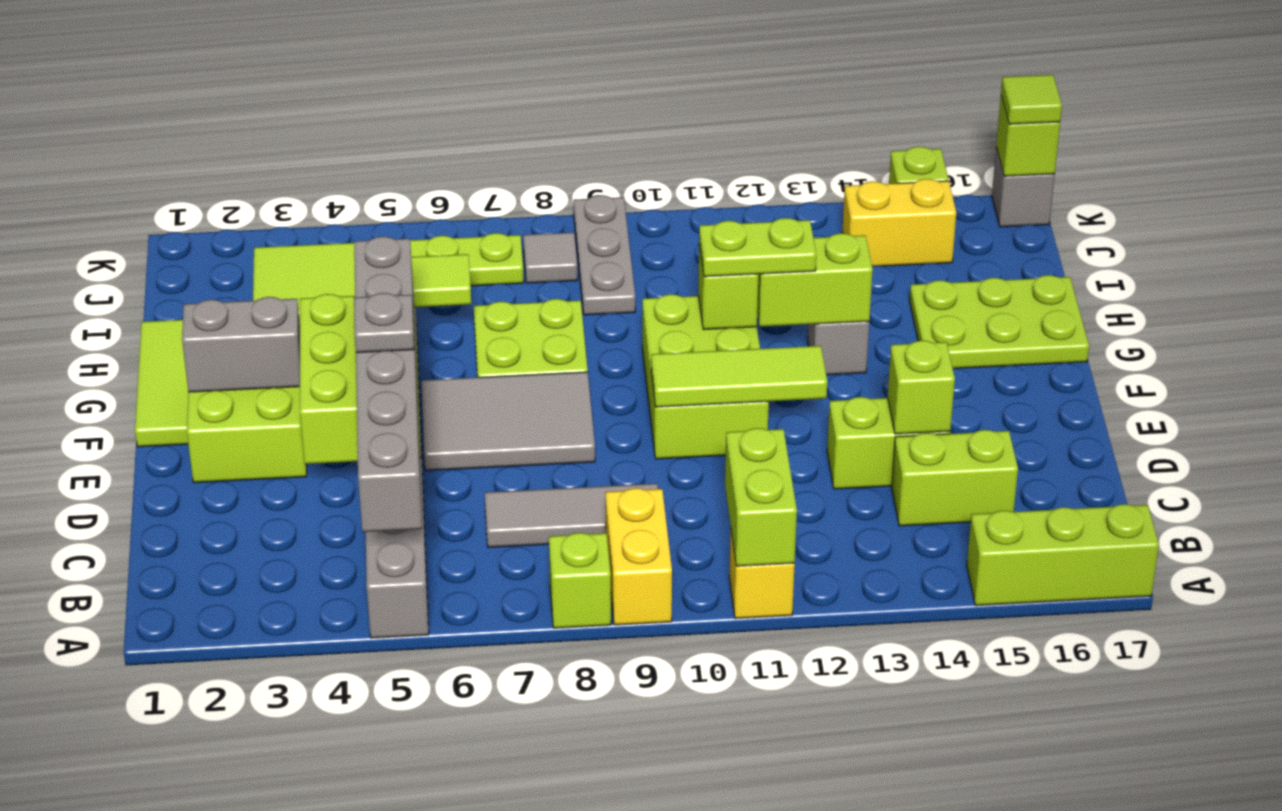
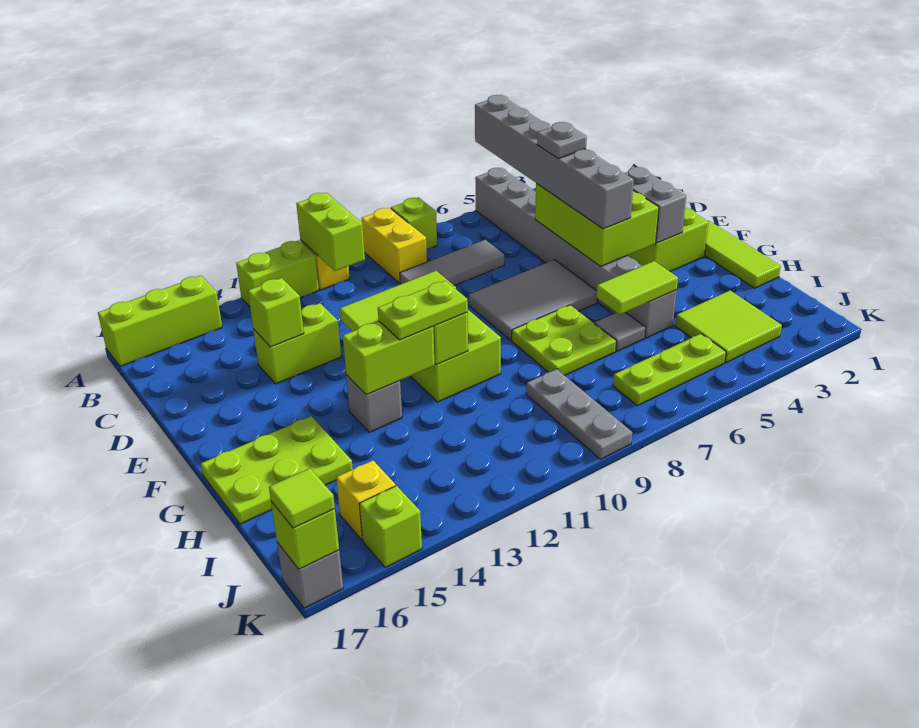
lime brick C14:C15 level 1 -> lime brick A12:A13 level 1
grey brick F2:F3 level 2 -> grey brick E3:F3 level 2
grey tile J8 level 1 -> grey tile H6 level 1
yellow brick J14:J15 level 1 -> yellow brick J15 level 1

